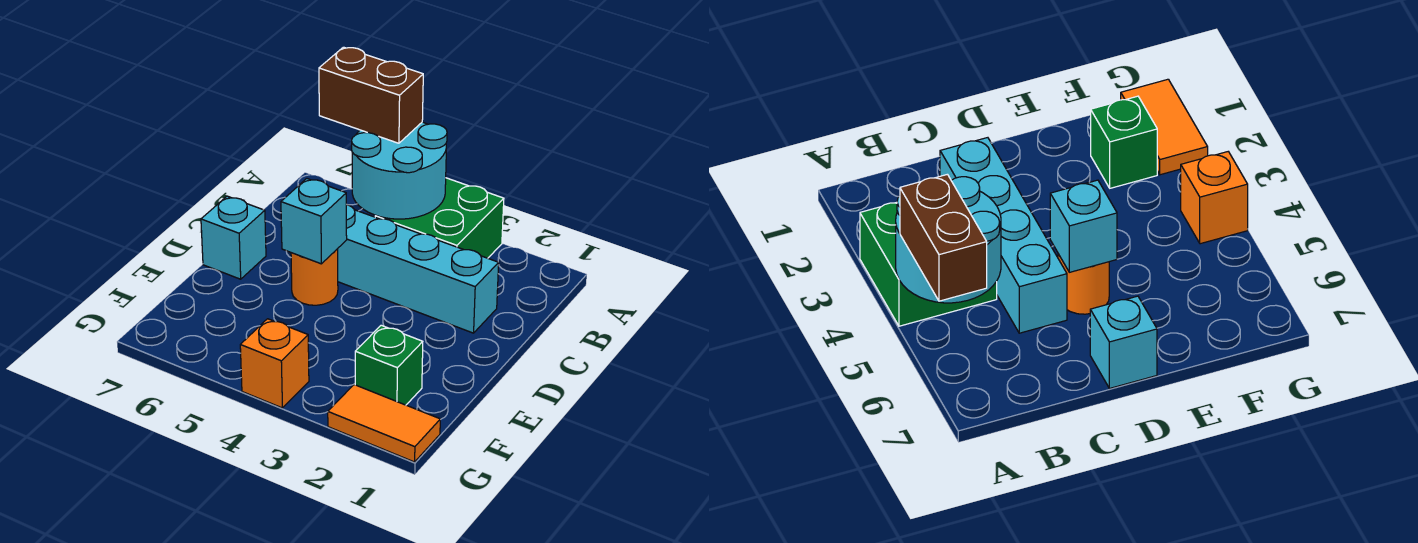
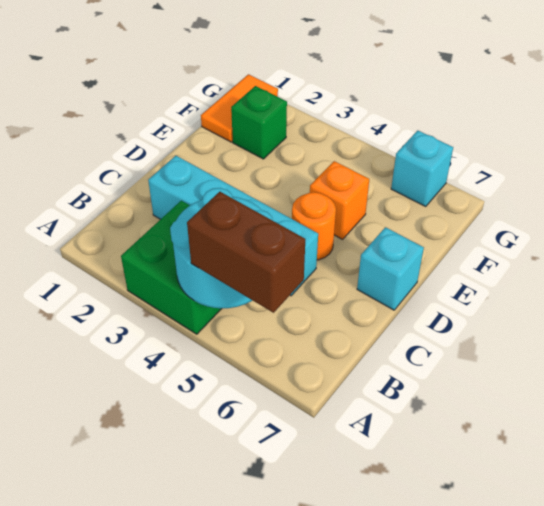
cyan brick D5 level 2 -> cyan brick G6 level 1
orange tile G1:G2 level 1 -> orange tile F1:G1 level 1
orange brick G4 level 1 -> orange brick E5 level 1

